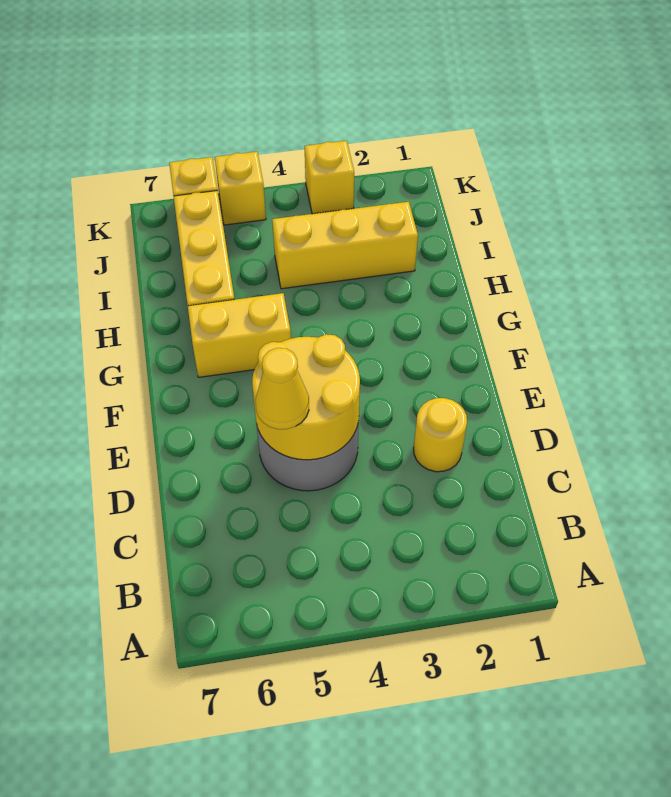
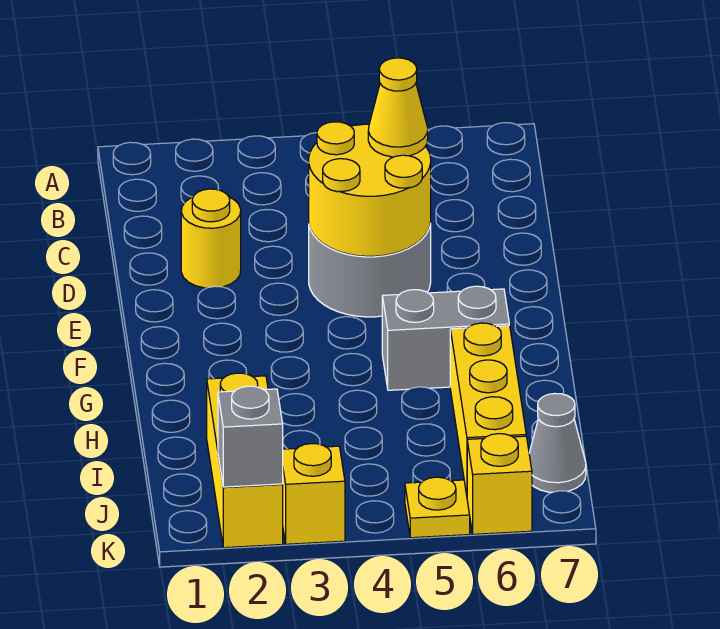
yellow brick G5:G6 level 1 -> grey brick G5:G6 level 1
yellow brick I2:I4 level 1 -> yellow brick I2:K2 level 1
none -> grey cone J7 level 1
none -> grey brick K2 level 2
yellow brick K5 level 1 -> yellow plate K5 level 1

